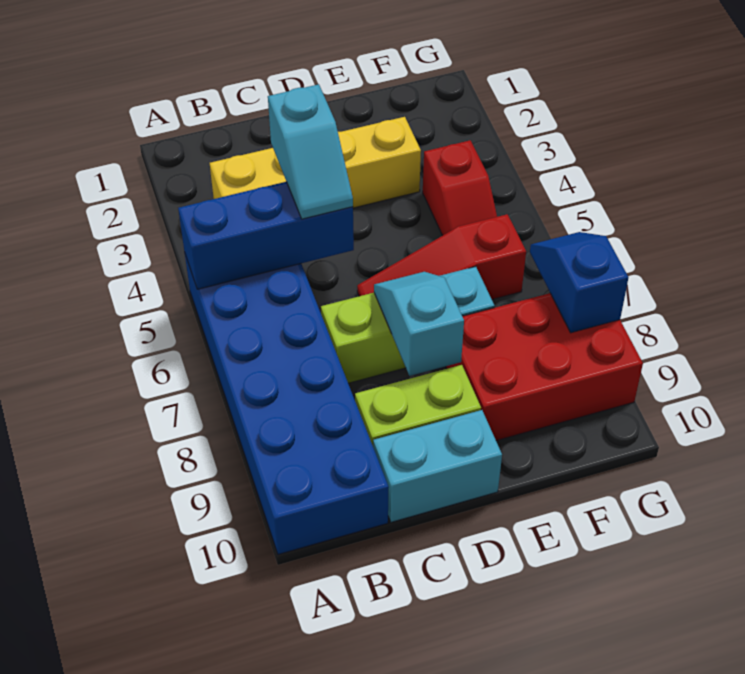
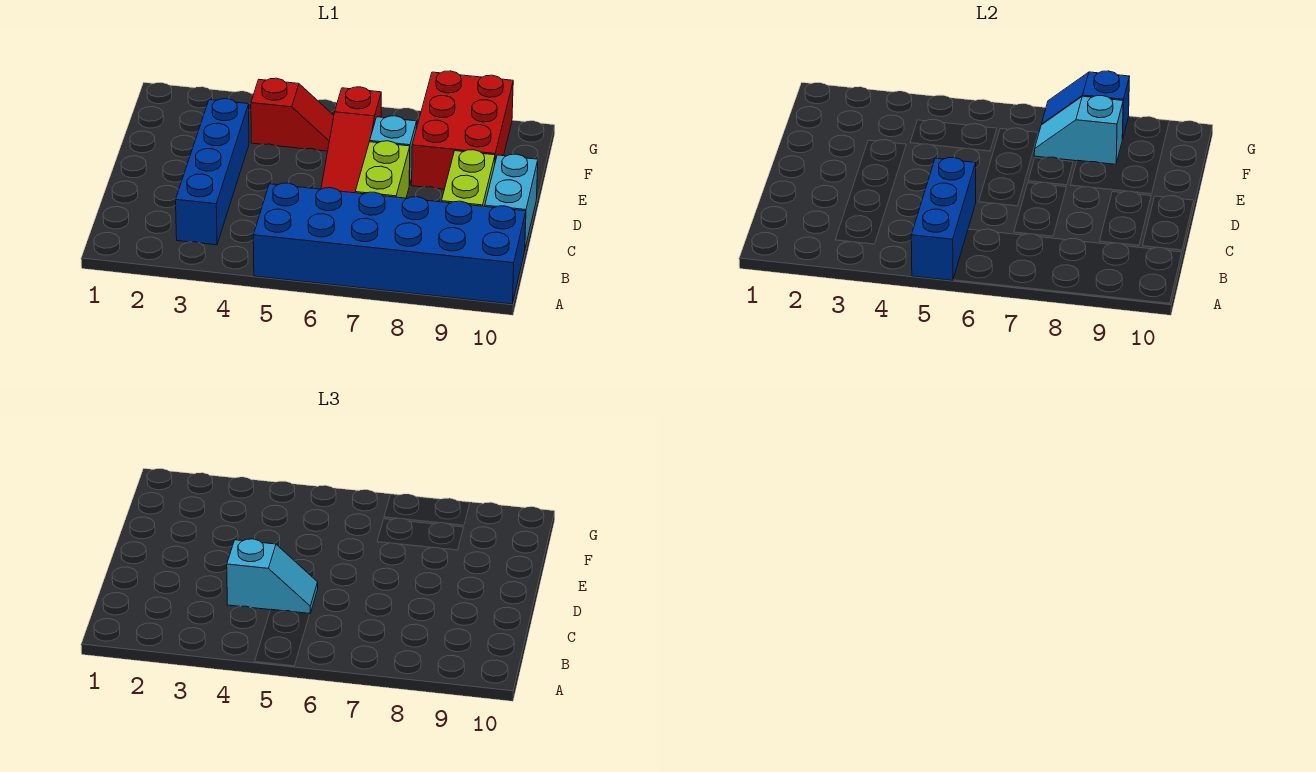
yellow brick B3:E3 level 1 -> blue brick B3:E3 level 1
cyan slope D7:D8 level 2 top 8 -> cyan slope F7:F8 level 2 top 8

